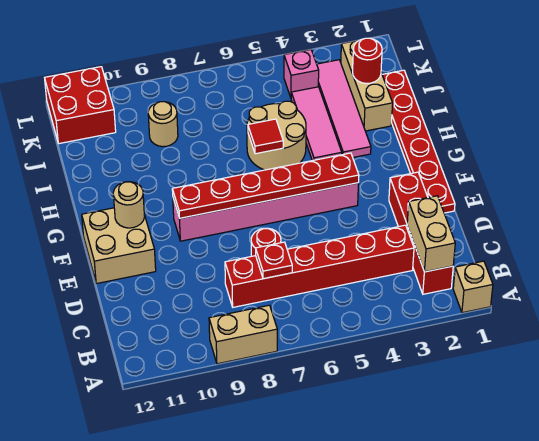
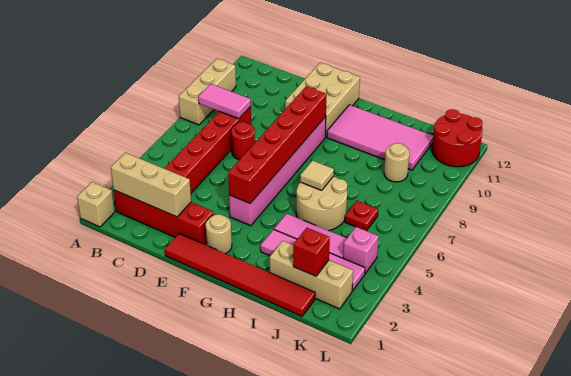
tan brick A8:A9 level 1 -> tan brick A8:A10 level 1
tan brick B2:C2 level 2 -> tan brick B2:D2 level 2
none -> pink tile B8:C8 level 2
red plate C7 level 2 -> red plate J6 level 1
red plate E1:J1 level 1 -> red tile E1:J1 level 1
tan brick E11:F12 level 1 -> tan brick E10:F12 level 1
red plate F4:F9 level 2 -> red brick F4:F9 level 2
tan round brick F11 level 2 -> tan round brick F2 level 1
none -> pink tile G10:J11 level 1
red tile H6 level 2 -> tan tile H6 level 2
red round brick J2 level 2 -> red brick J2 level 2
red brick K11:L12 level 1 -> red round brick K11:L12 level 1

